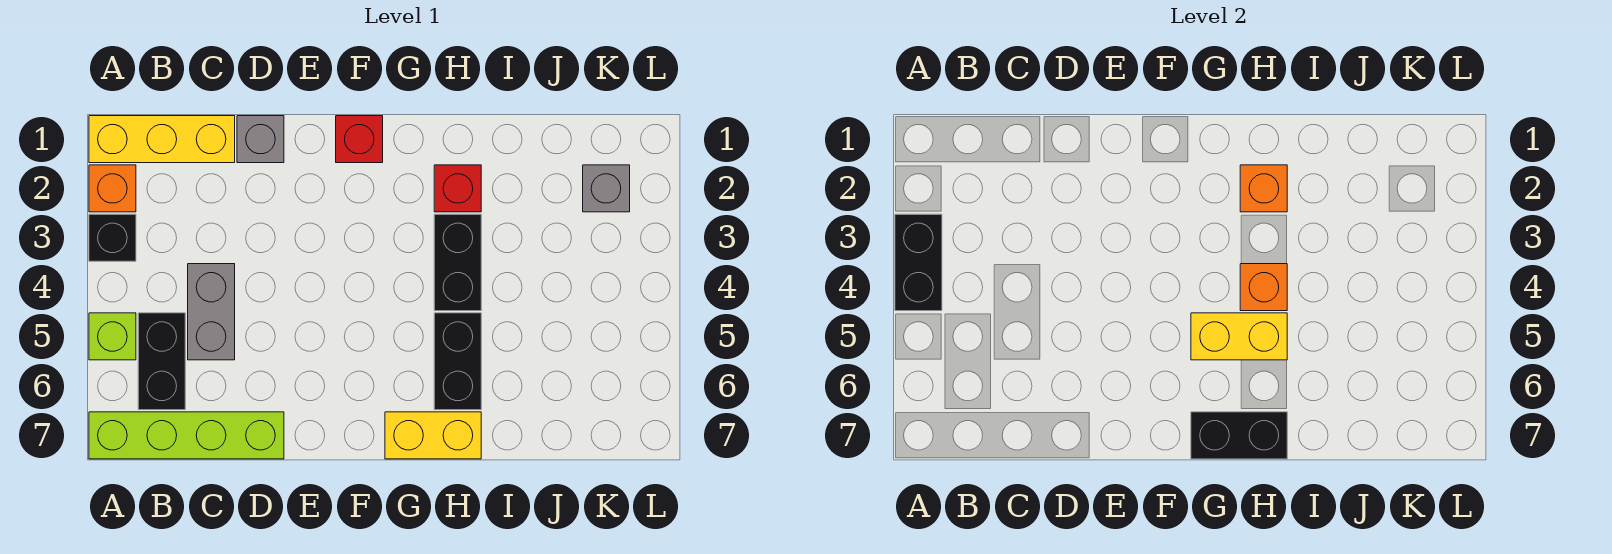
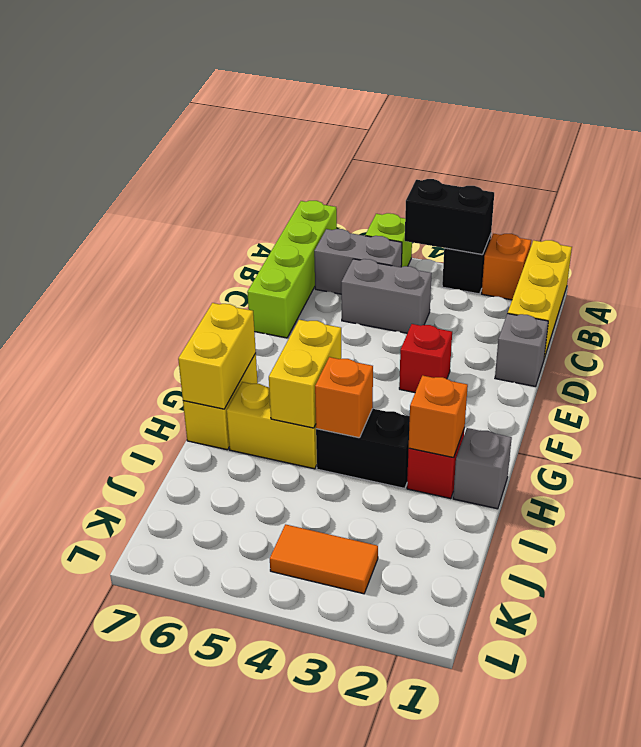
black brick B5:B6 level 1 -> grey brick B5:B6 level 1
red brick F1 level 1 -> red brick E3 level 1
black brick G7:H7 level 2 -> yellow brick G7:H7 level 2
black brick H5:H6 level 1 -> yellow brick H5:H6 level 1
grey brick K2 level 1 -> grey brick H1 level 1
none -> orange tile K3:K4 level 1

